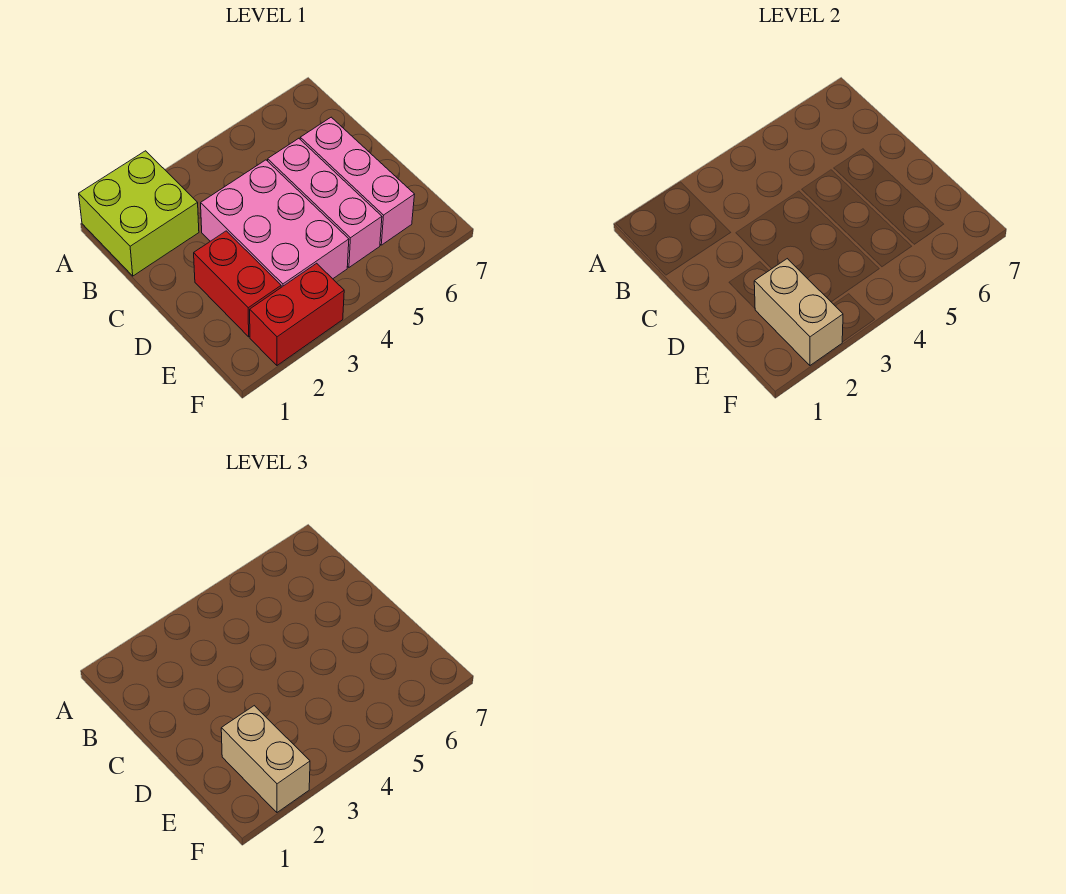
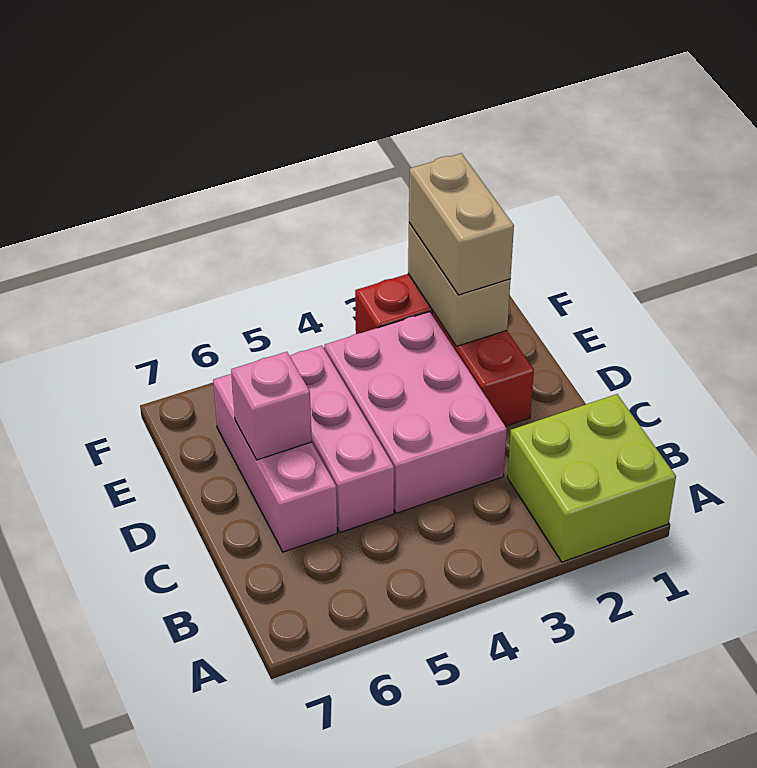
none -> pink brick D6 level 2

